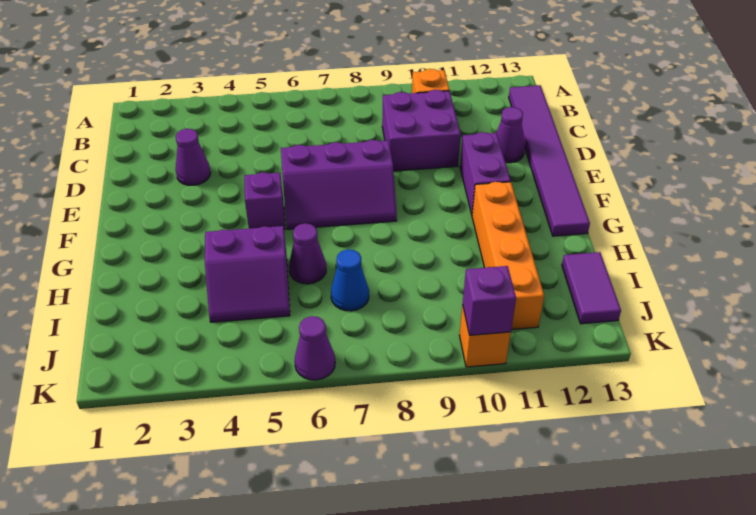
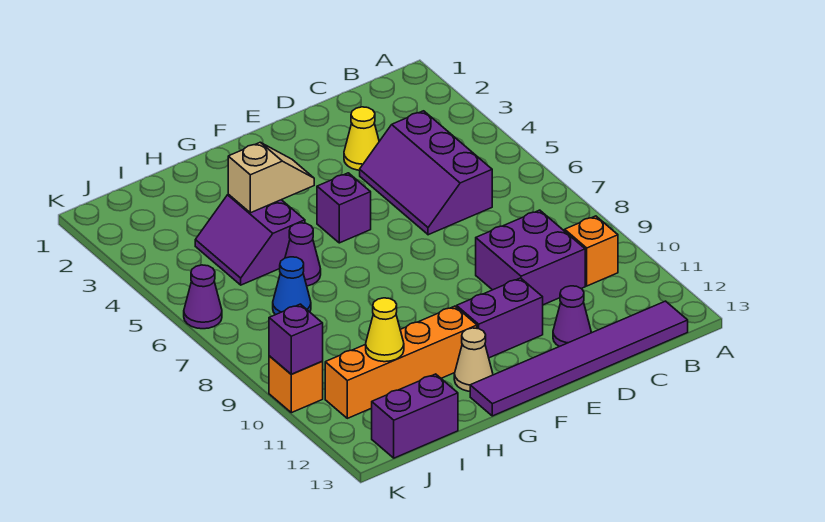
purple cone D3 level 1 -> yellow cone D3 level 1
purple slope E6:F8 level 1 top E -> purple slope C4:D6 level 1 top C
none -> tan slope G4:H4 level 2 top H
none -> tan cone G12 level 1
none -> yellow cone I11 level 2
purple tile I13:J13 level 1 -> purple brick I13:J13 level 1

